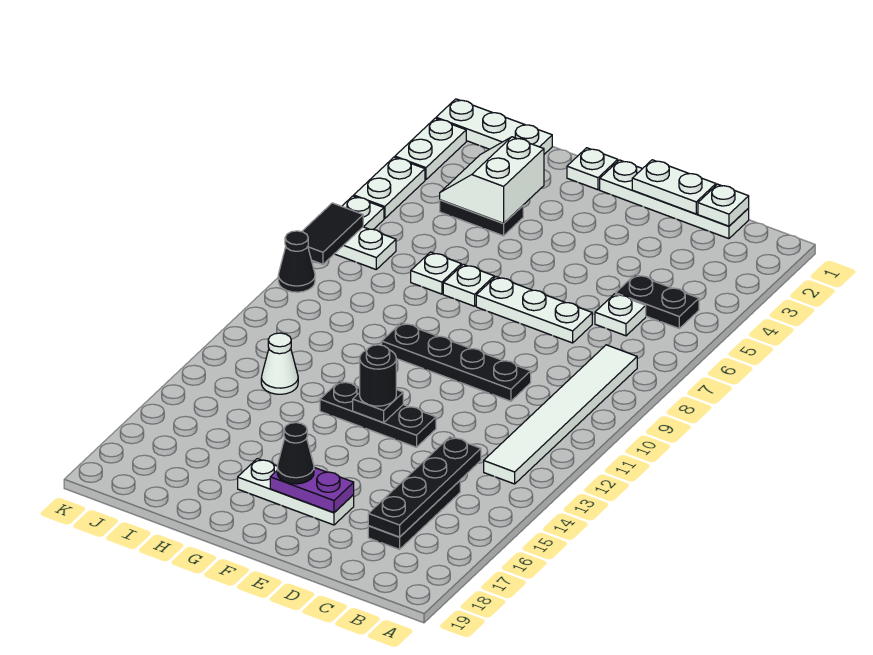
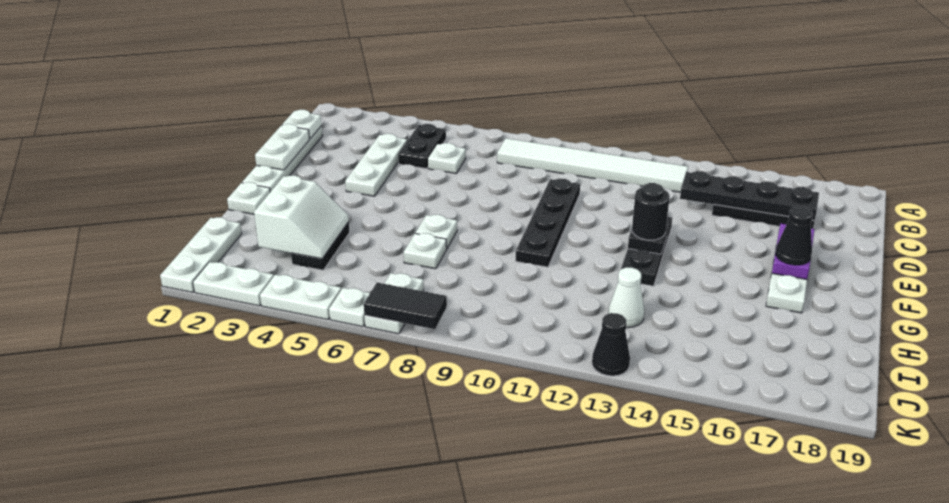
white plate D7:F7 level 1 -> white plate C4:E4 level 1
white slope H3:I4 level 2 top H -> white slope H3:I4 level 2 top 3
black cone K9 level 1 -> black cone K13 level 1

